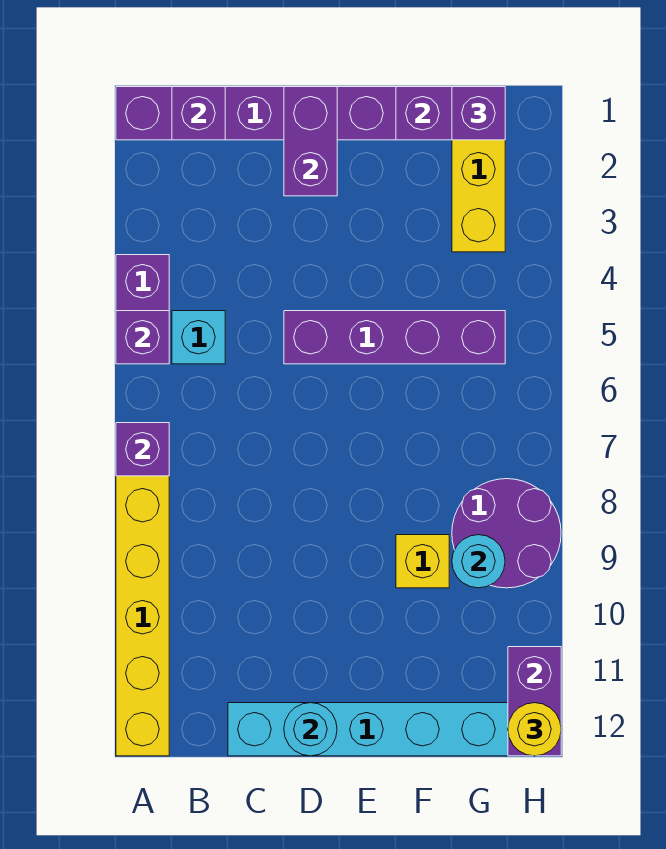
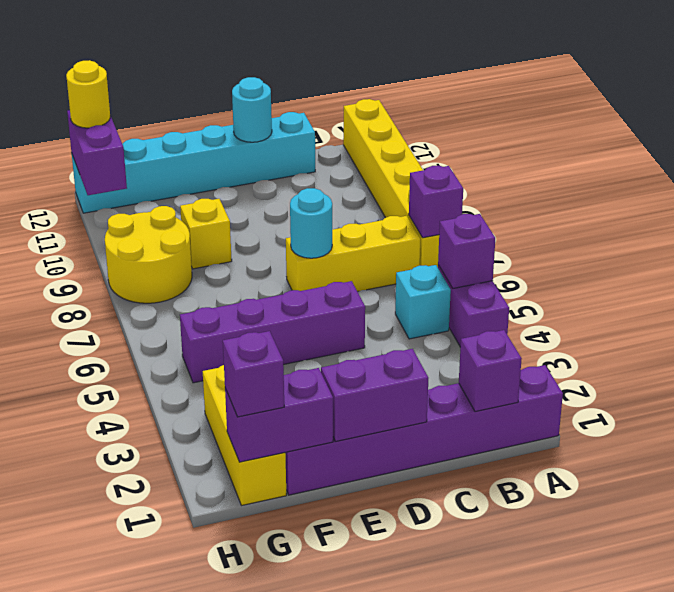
none -> yellow brick B7:D7 level 1
purple brick D1:D2 level 2 -> purple brick D1:E1 level 2
purple round brick G8:H9 level 1 -> yellow round brick G8:H9 level 1
cyan round brick G9 level 2 -> cyan round brick D7 level 2

